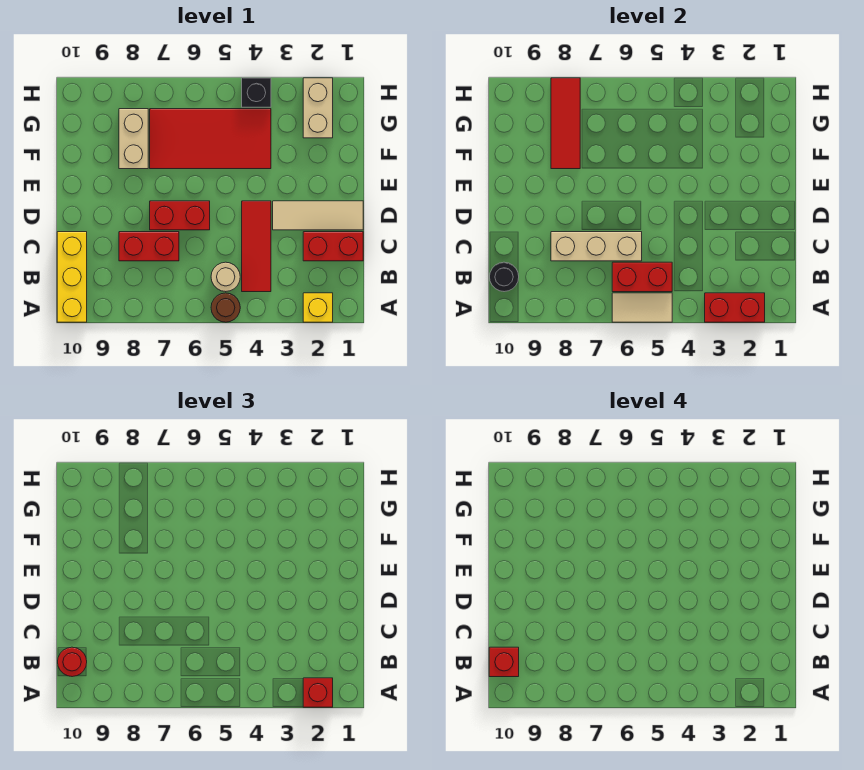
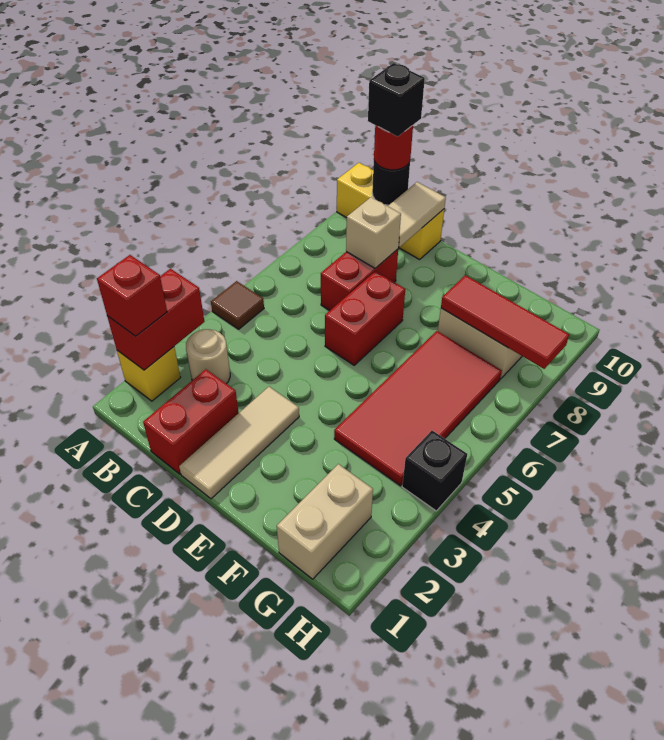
brown round brick A5 level 1 -> brown tile A5 level 1
tan tile A5:A6 level 2 -> tan tile C9:C10 level 2
red tile B4:D4 level 1 -> none
tan round brick B5 level 1 -> tan round brick B3 level 1
red brick B5:B6 level 2 -> none
red brick B10 level 4 -> black brick B10 level 4
tan brick C6:C8 level 2 -> tan brick C8 level 2
tan brick G2:H2 level 1 -> tan brick G1:G2 level 1

